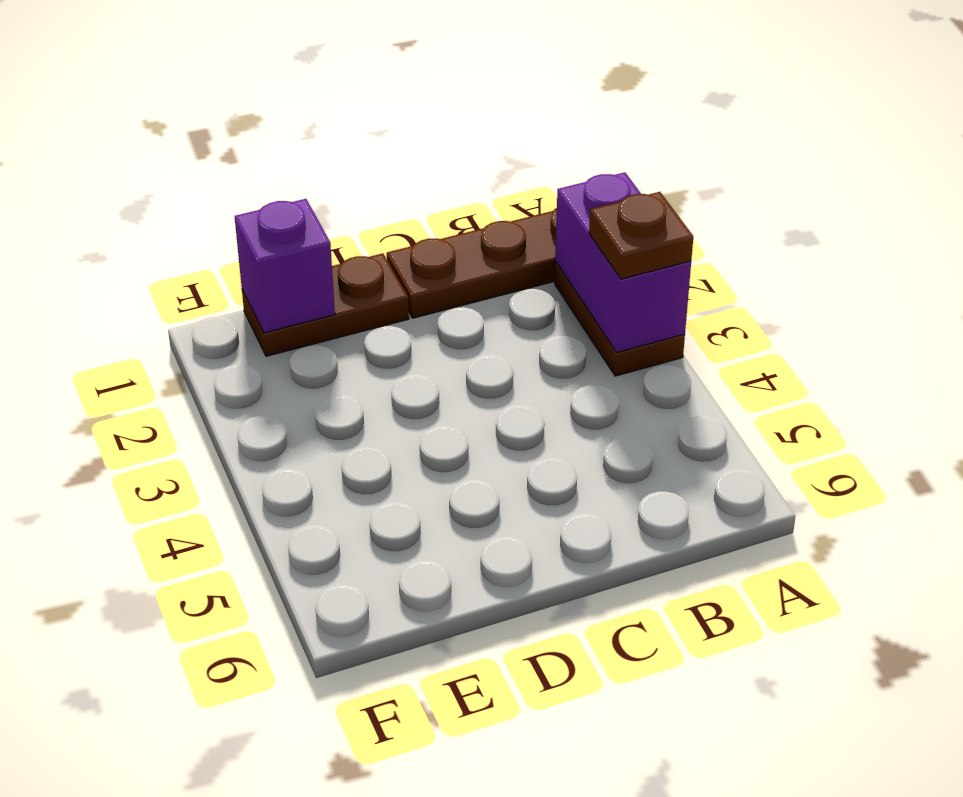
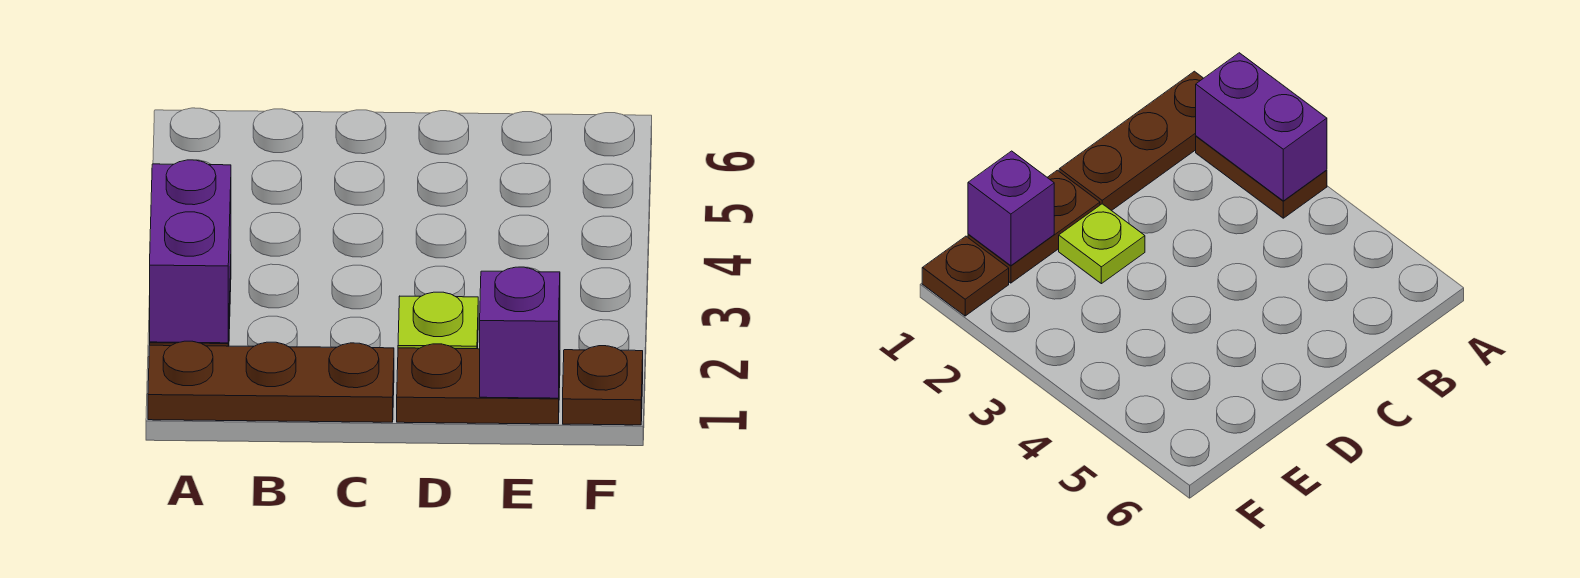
brown plate A3 level 3 -> brown plate F1 level 1
none -> lime plate D2 level 1

